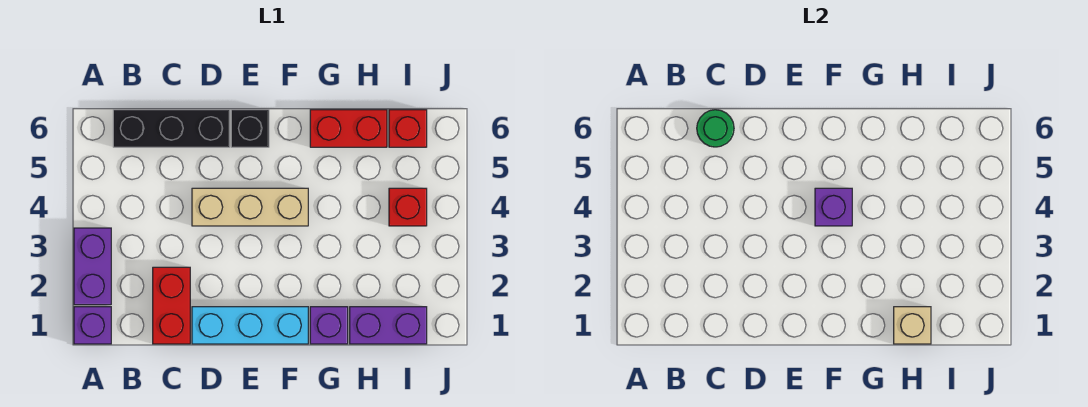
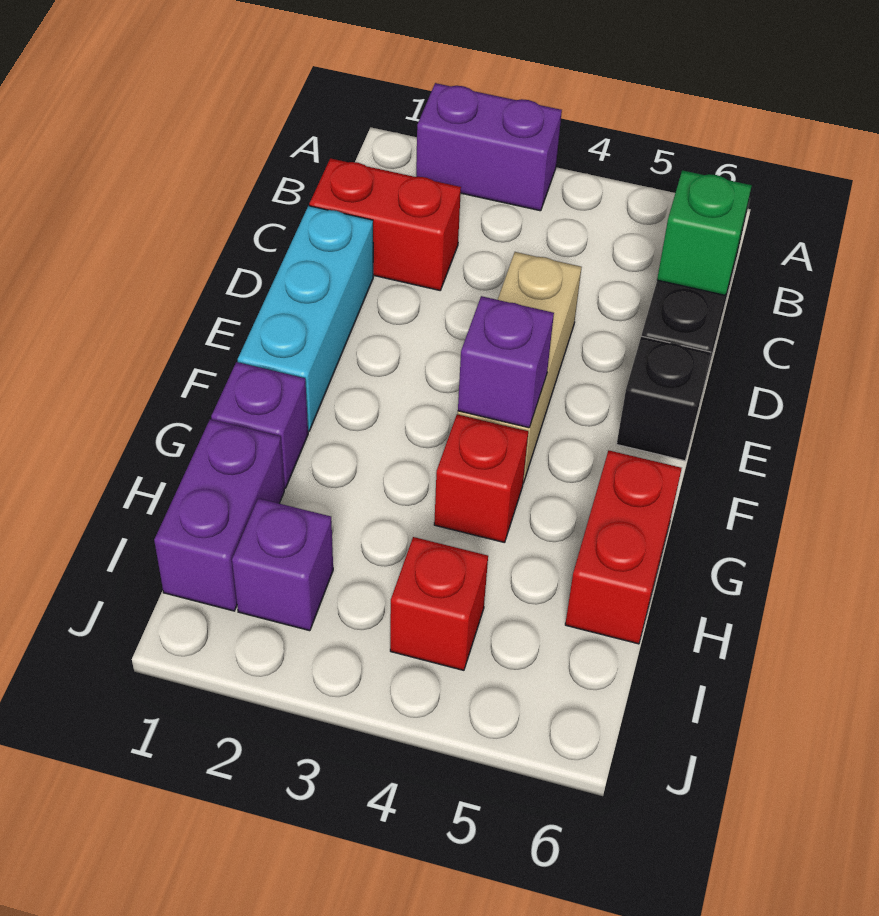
purple brick A1 level 1 -> purple brick I2 level 1
green round brick C6 level 2 -> green brick C6 level 2
tan brick H1 level 2 -> none
red brick I6 level 1 -> red brick G4 level 1

